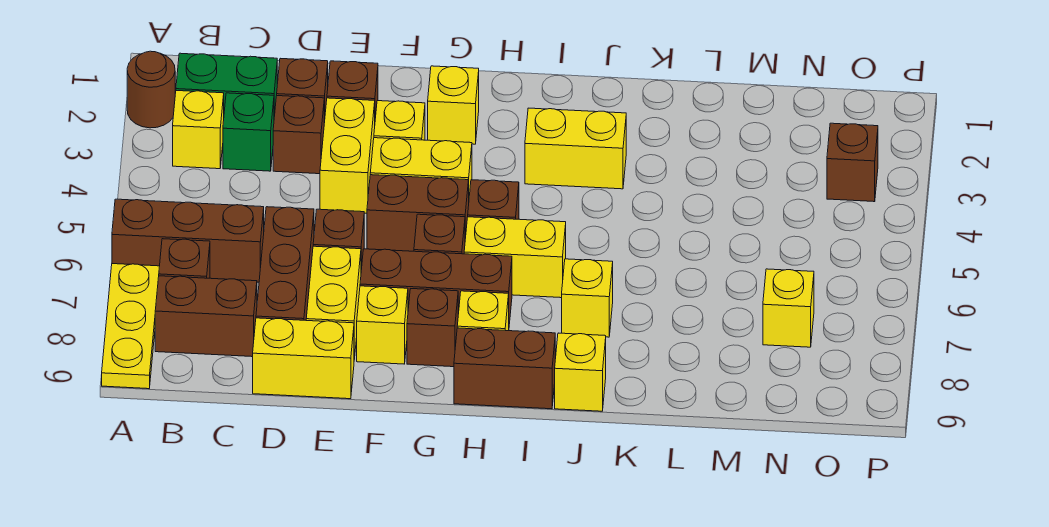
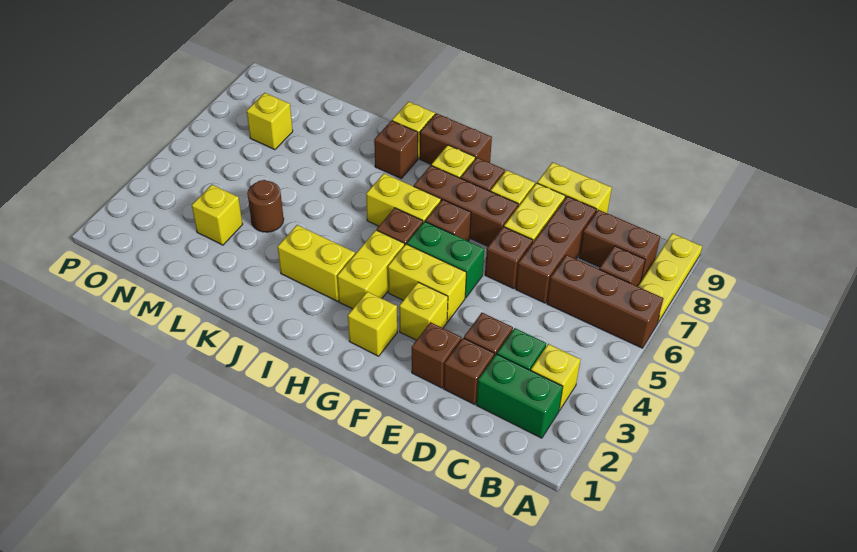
brown round brick A2 level 1 -> brown round brick L4 level 1
yellow brick E3:E4 level 1 -> yellow brick H3:H4 level 1
brown brick F5:G5 level 1 -> green brick F5:G5 level 1
yellow brick J7 level 1 -> yellow brick M3 level 1
brown brick O3 level 1 -> brown brick J8 level 1

